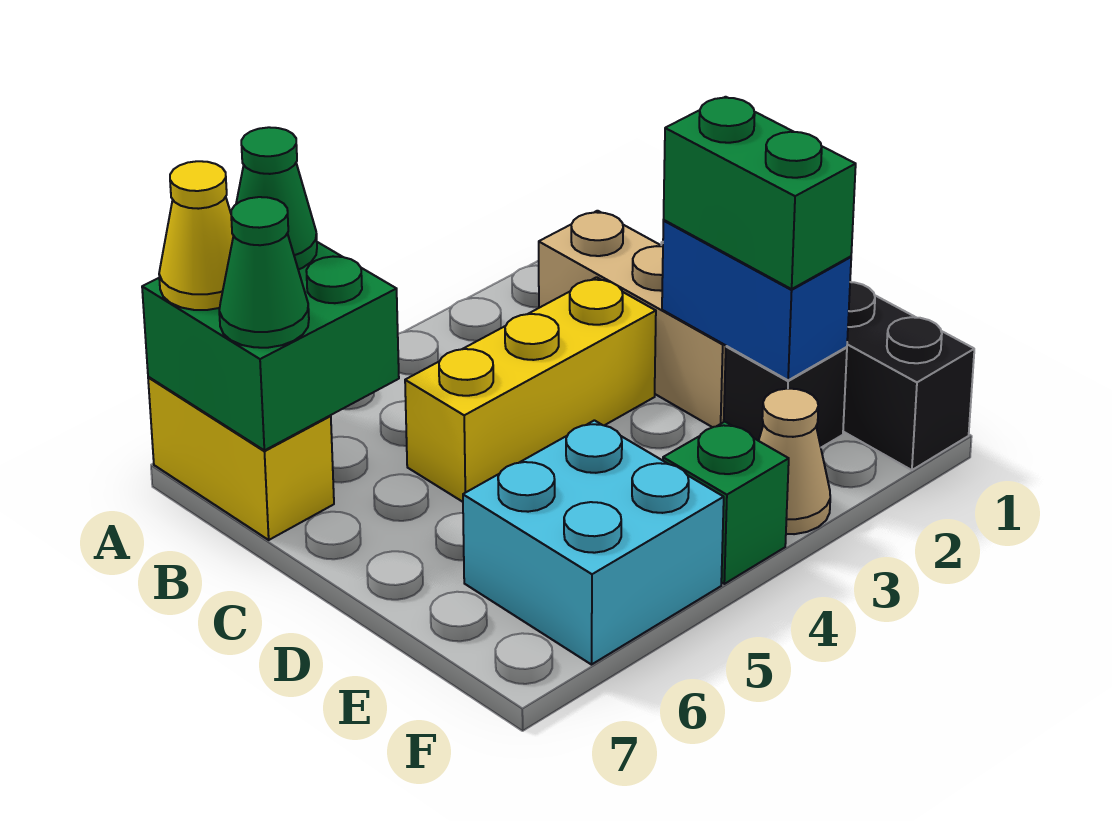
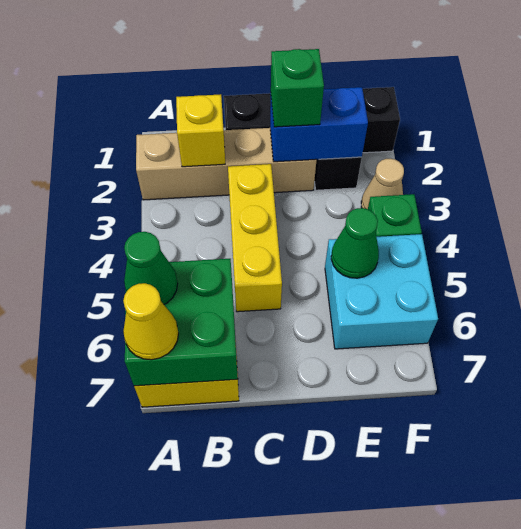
tan brick B2:D2 level 1 -> tan brick A2:D2 level 1
none -> yellow brick B2 level 2
green cone B7 level 3 -> green cone E5 level 2
green brick D2:E2 level 3 -> green brick D2 level 3

